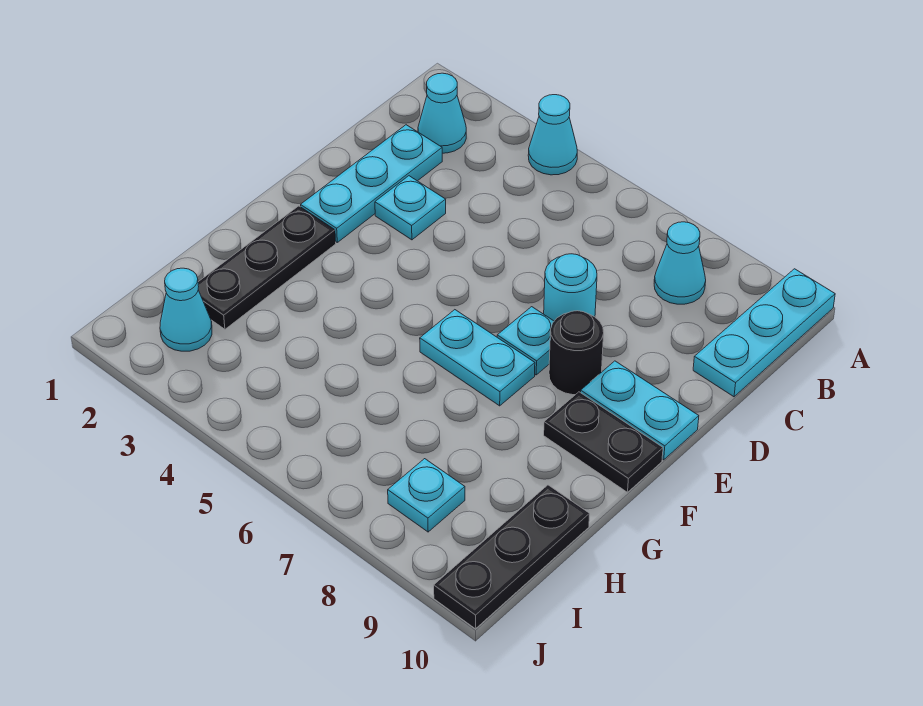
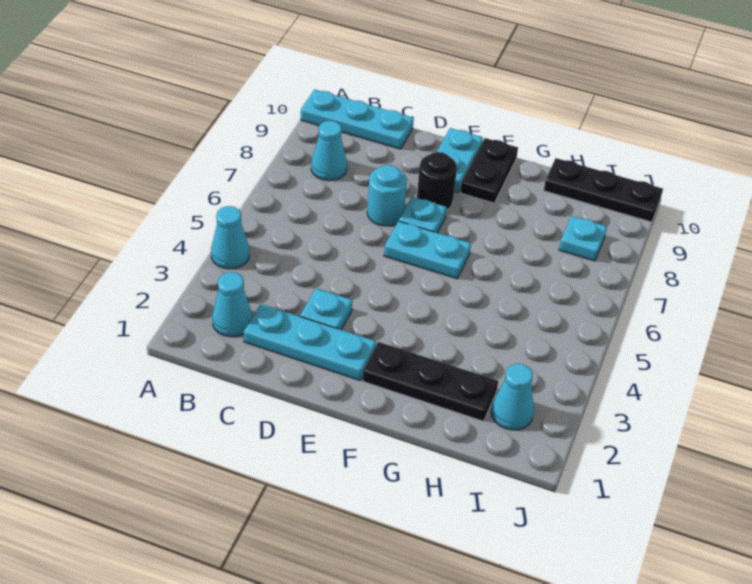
cyan plate F6:F7 level 1 -> cyan plate E6:F6 level 1

